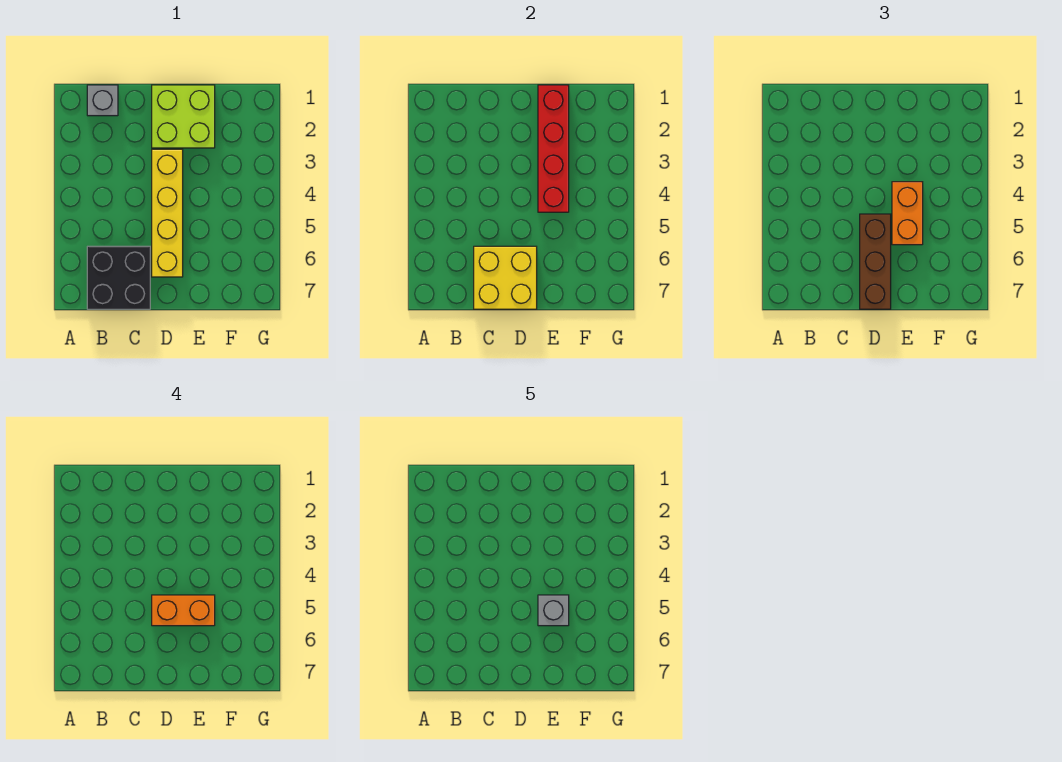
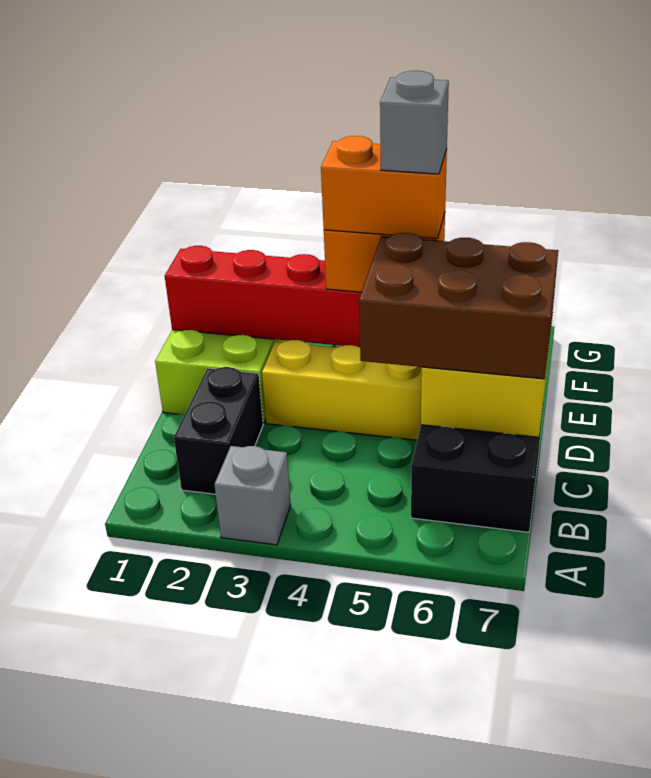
grey brick B1 level 1 -> grey brick A3 level 1
none -> black brick B2:C2 level 1
brown brick D5:D7 level 3 -> brown brick C5:D7 level 3
orange brick D5:E5 level 4 -> orange brick E4:E5 level 4

